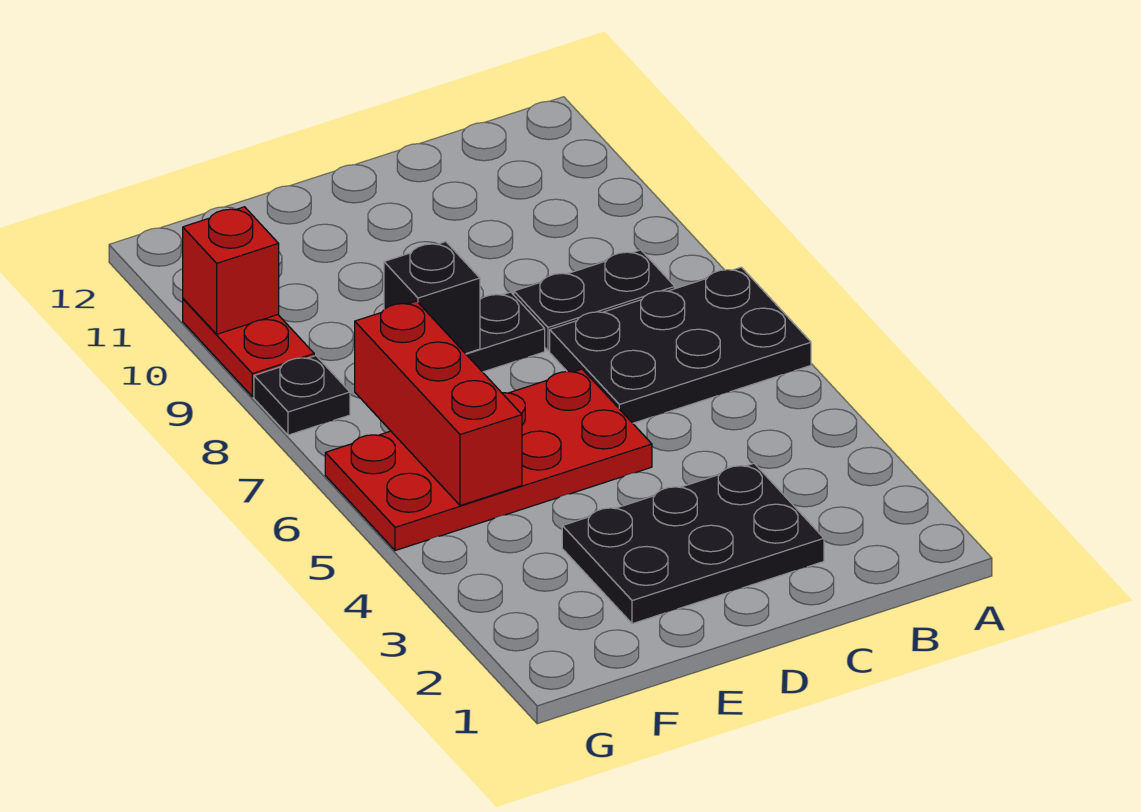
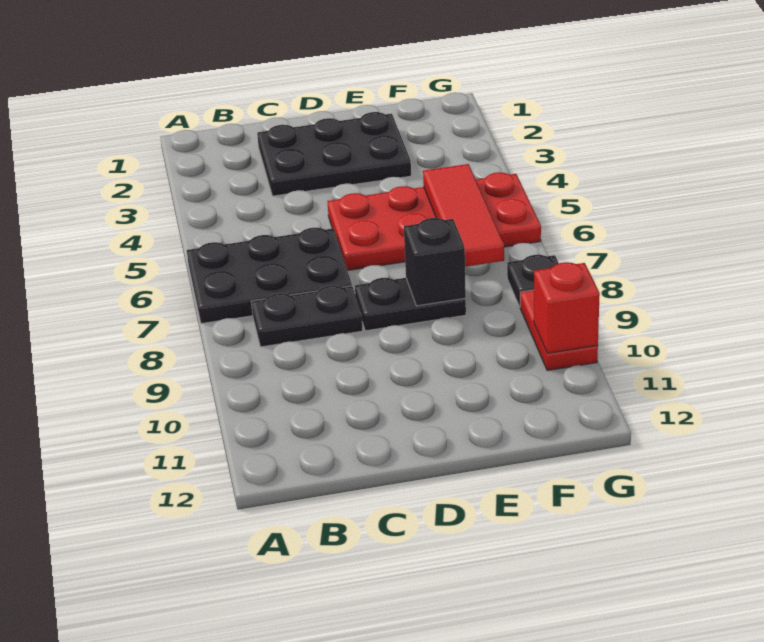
red brick F5:F7 level 2 -> red tile F5:F7 level 2

